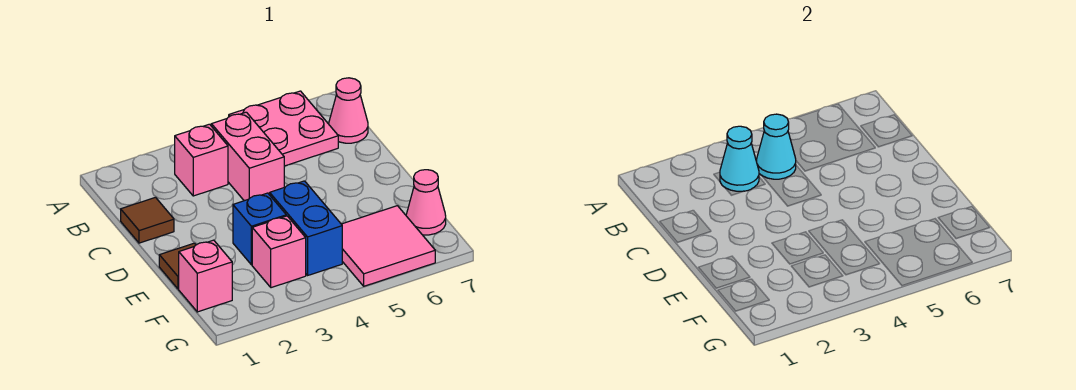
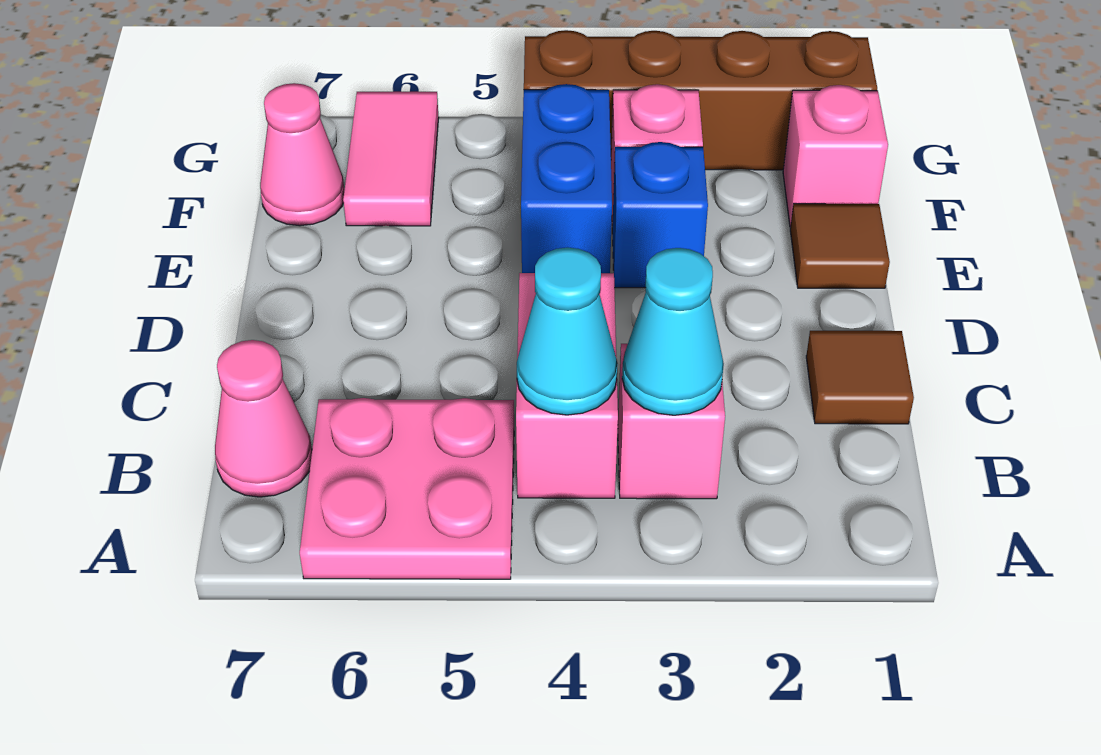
pink tile F5:G6 level 1 -> pink tile F6:G6 level 1
none -> brown brick G1:G4 level 1

